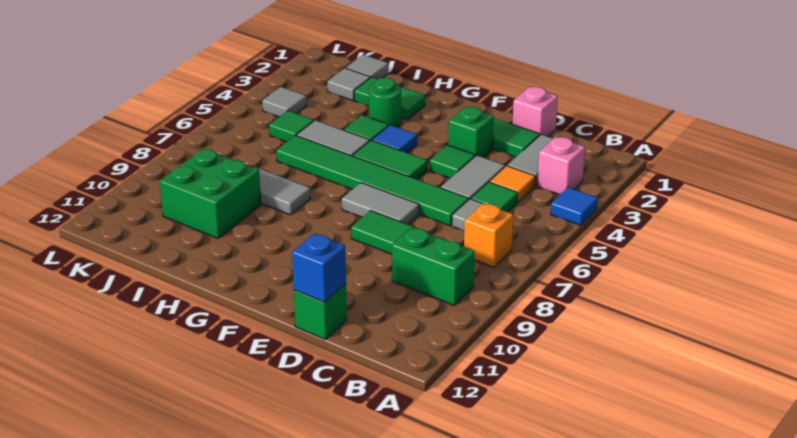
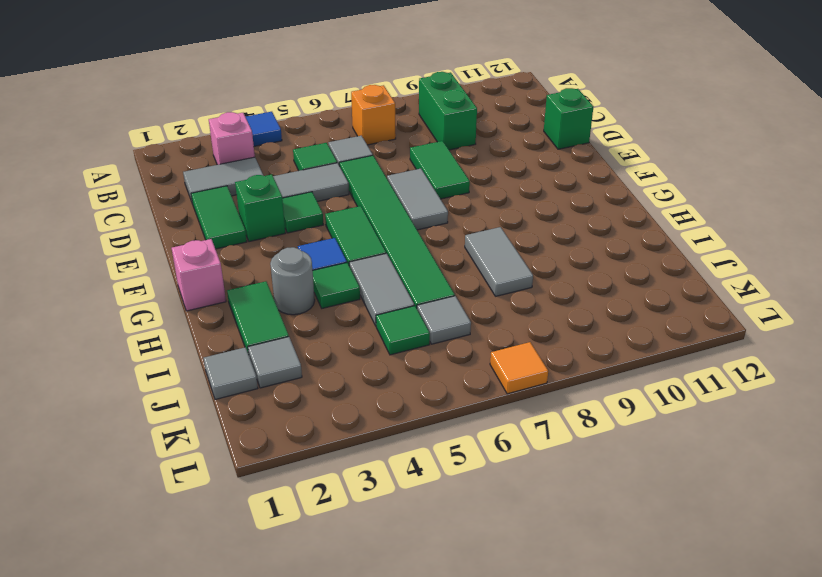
orange tile C4 level 1 -> orange tile L7 level 1
pink brick D1 level 1 -> pink brick G1 level 1
blue brick D12 level 2 -> none
green round brick H3 level 1 -> grey round brick H3 level 1
green brick I9:J10 level 1 -> none
grey tile K4 level 1 -> grey tile J6 level 1

